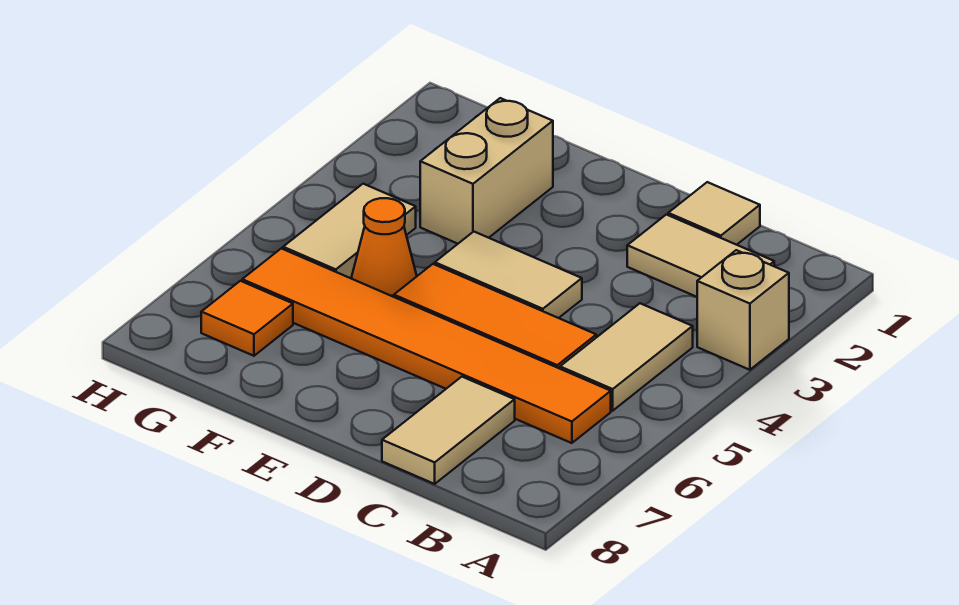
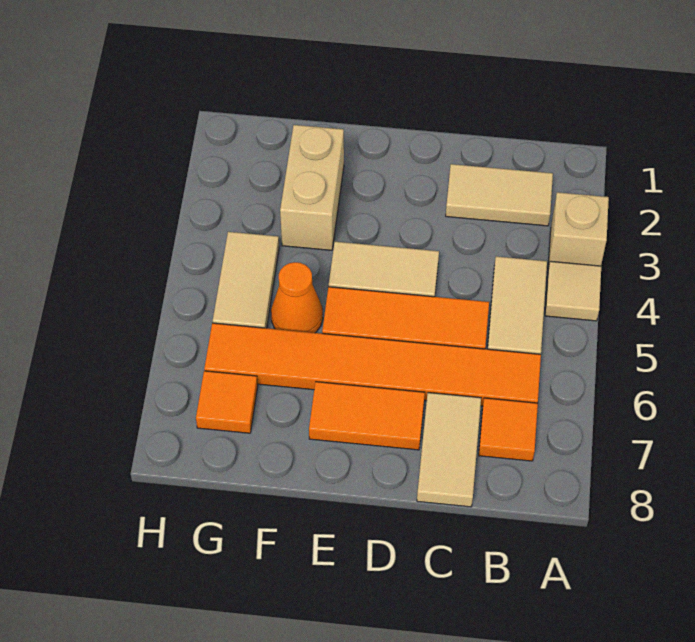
none -> orange tile B7 level 1
tan tile C1 level 1 -> tan tile A4 level 1
none -> orange tile D7:E7 level 1

